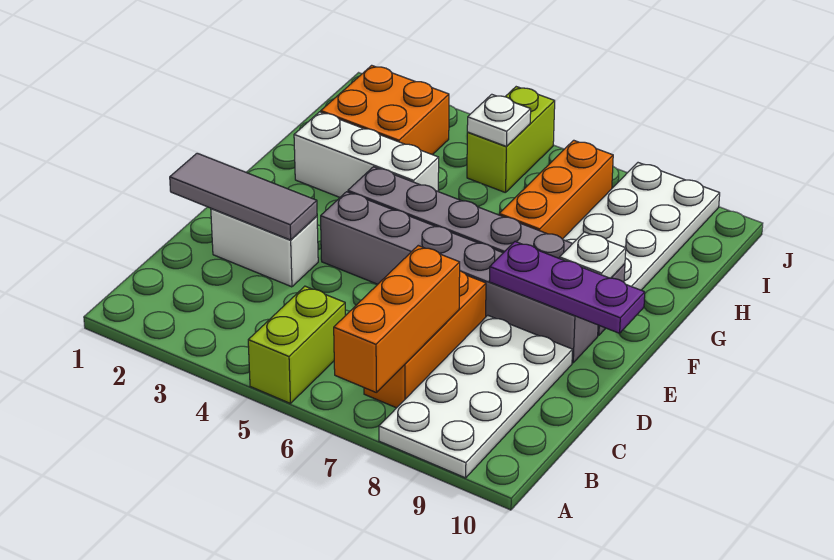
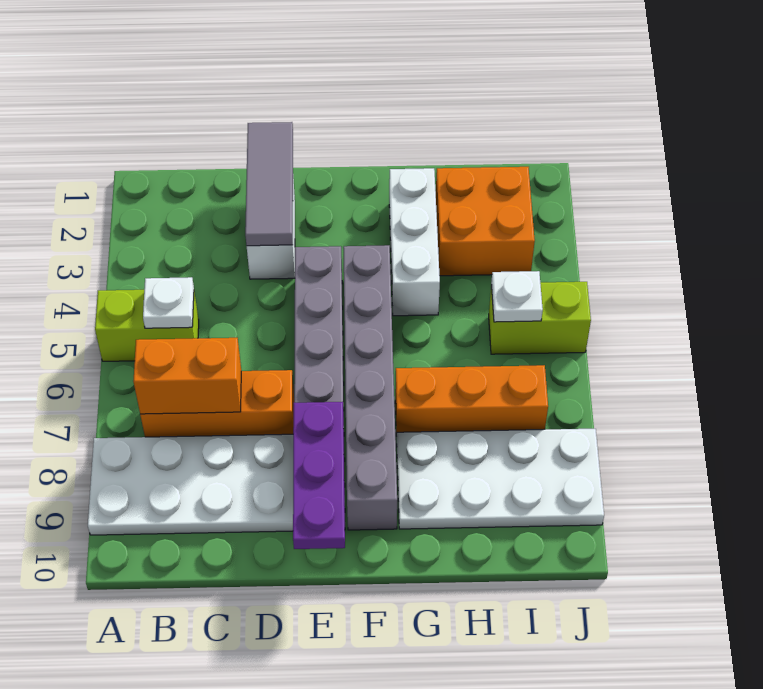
orange brick A7:C7 level 2 -> orange brick B7:C7 level 2
white plate F9 level 2 -> white plate B5 level 2

